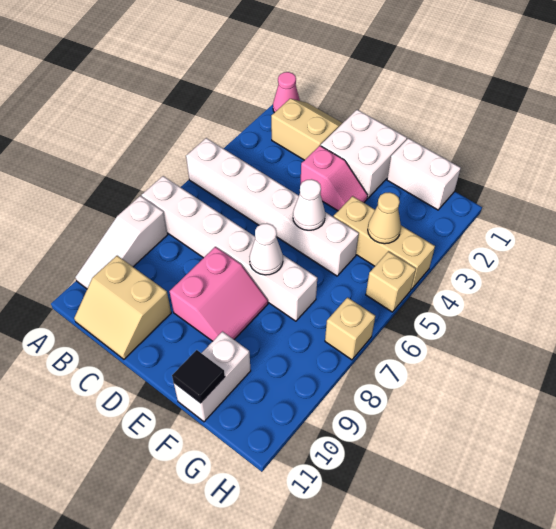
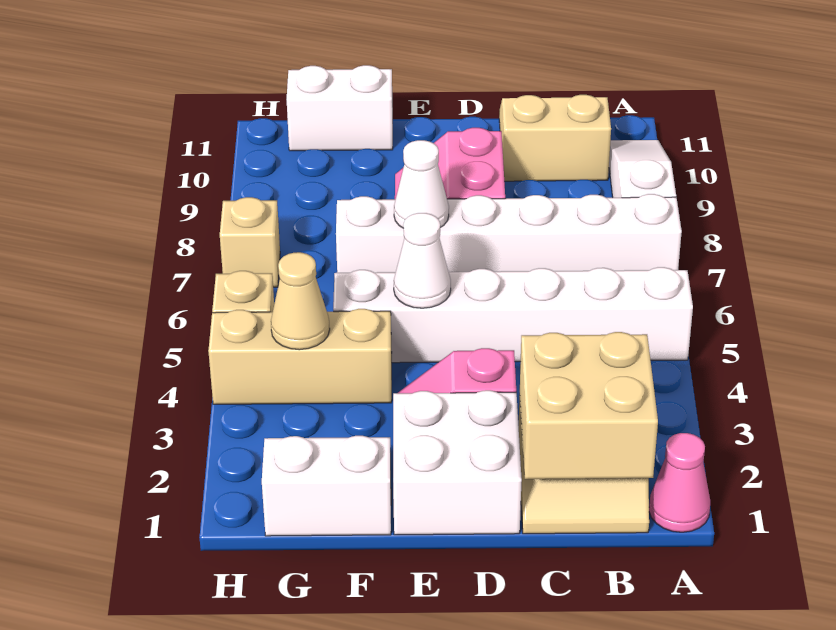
none -> tan brick B1:C2 level 2
white brick F10:F11 level 1 -> white brick F11:G11 level 1
black tile F11 level 2 -> none

